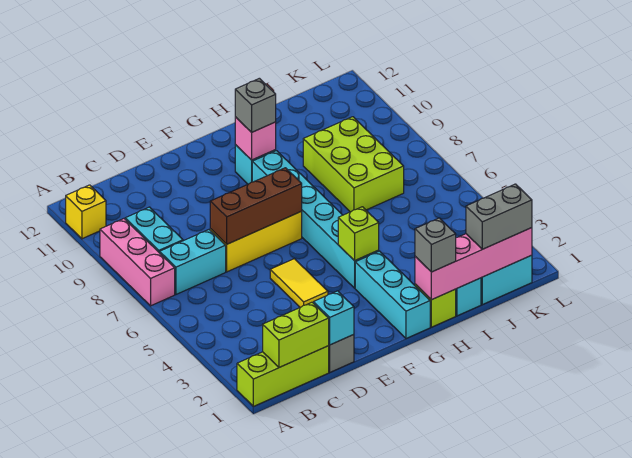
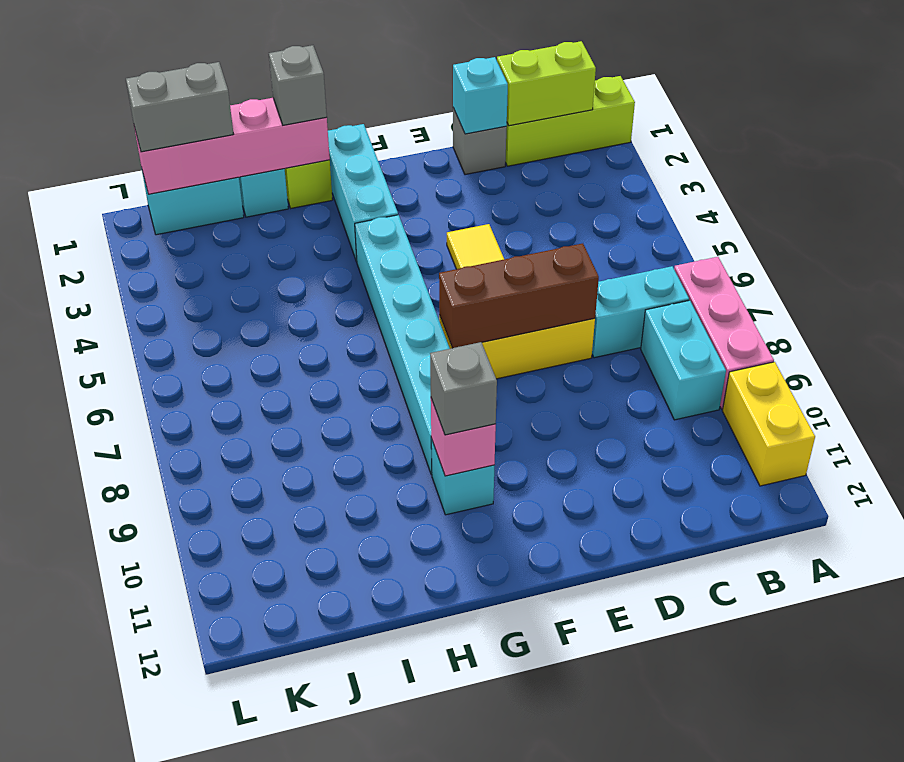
yellow brick A11 level 1 -> yellow brick A10:A11 level 1
lime brick G4 level 2 -> none
lime brick I7:J9 level 1 -> none

